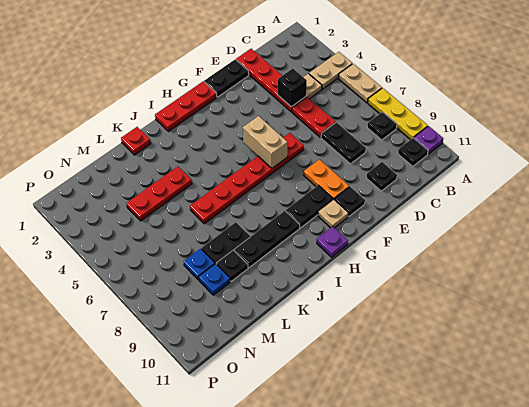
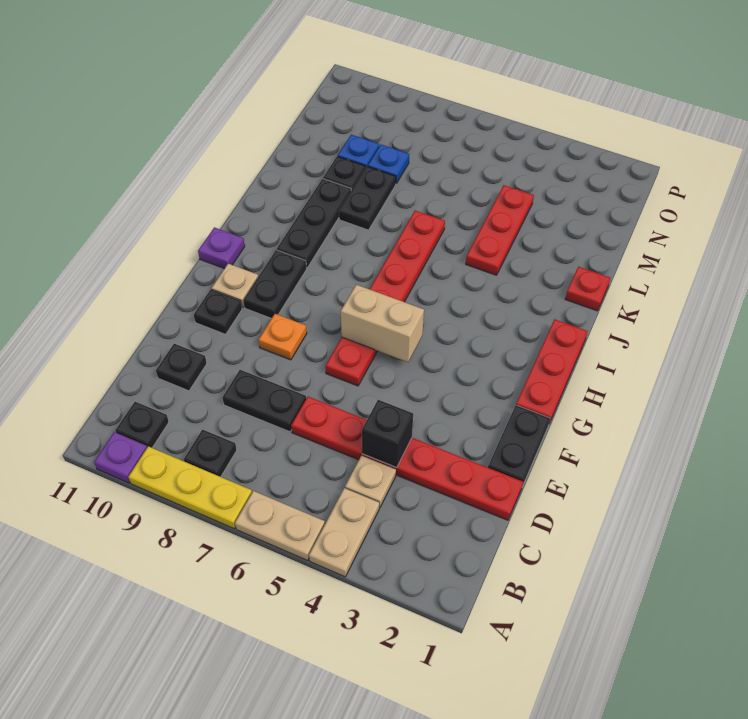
orange plate F8:F9 level 1 -> orange plate F8 level 1

